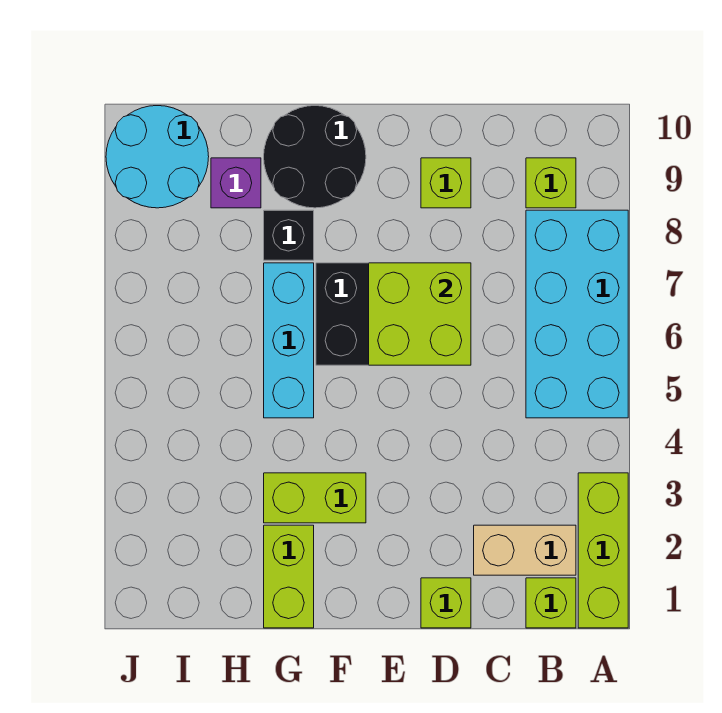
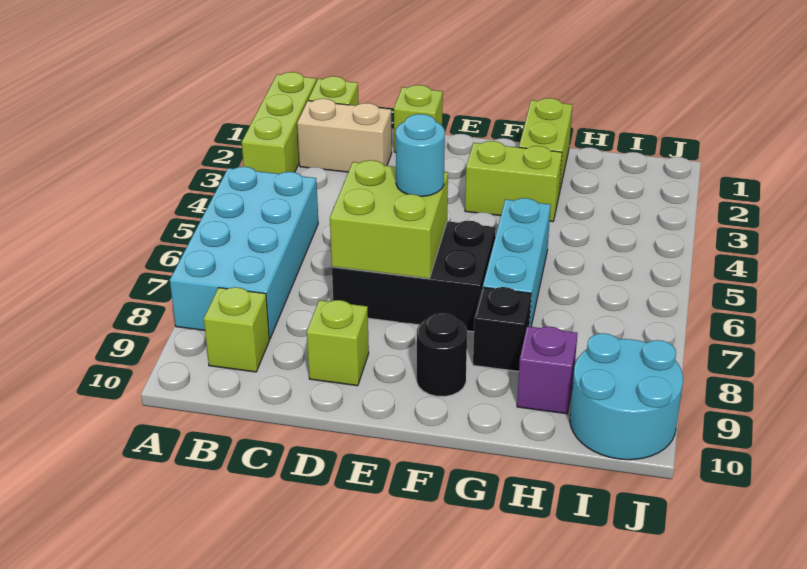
none -> cyan round brick E6 level 3
black round brick F9:G10 level 1 -> black round brick F9 level 1

